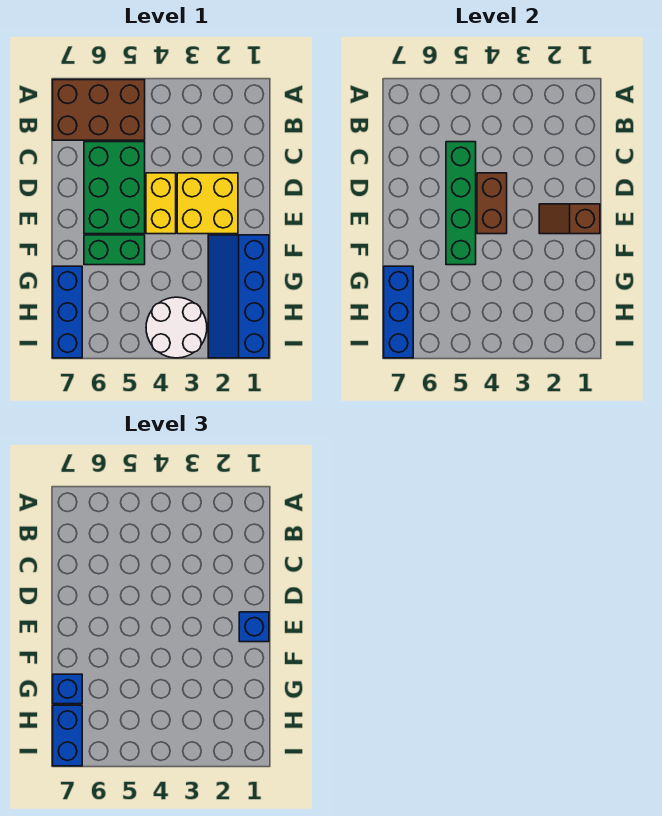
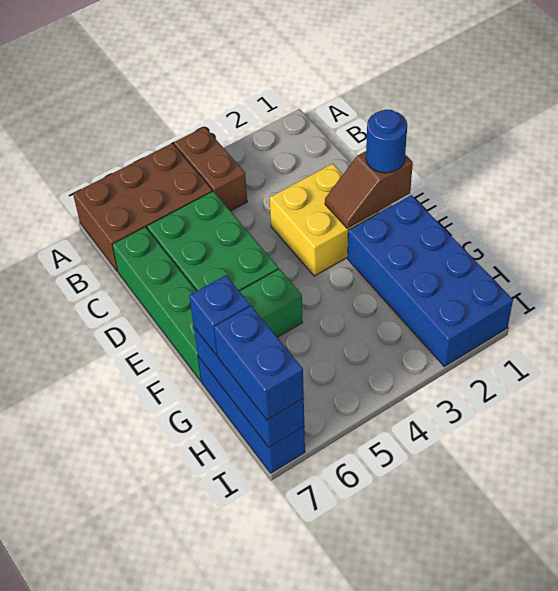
green brick C5:F5 level 2 -> green brick C7:F7 level 1
yellow brick D4:E4 level 1 -> none
brown brick D4:E4 level 2 -> brown brick A4:B4 level 1
blue brick E1 level 3 -> blue round brick E1 level 3
blue slope F1:I2 level 1 top 1 -> blue brick F1:I2 level 1
white round brick H3:I4 level 1 -> none

